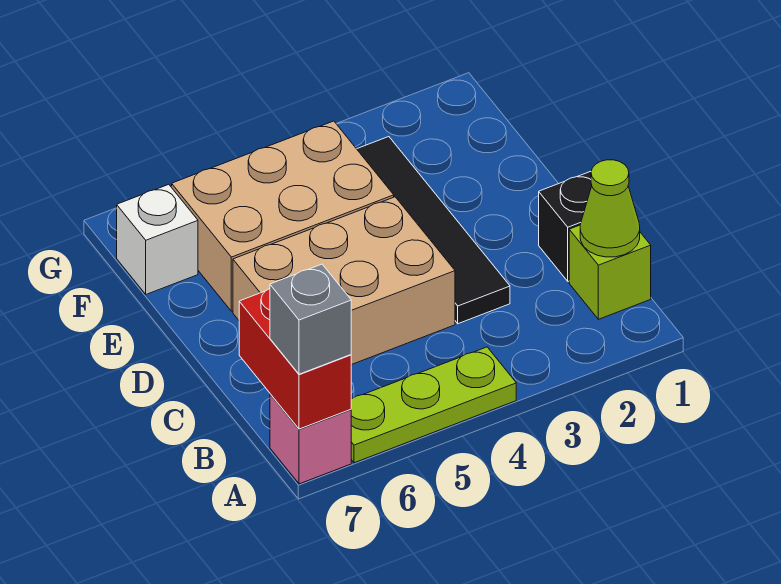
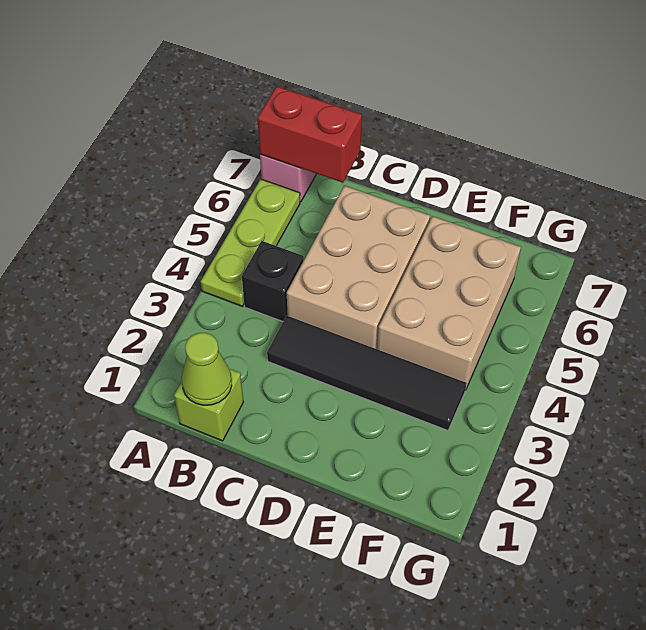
grey brick A7 level 3 -> none
black brick C1 level 1 -> black brick B4 level 1
white brick F7 level 1 -> none

